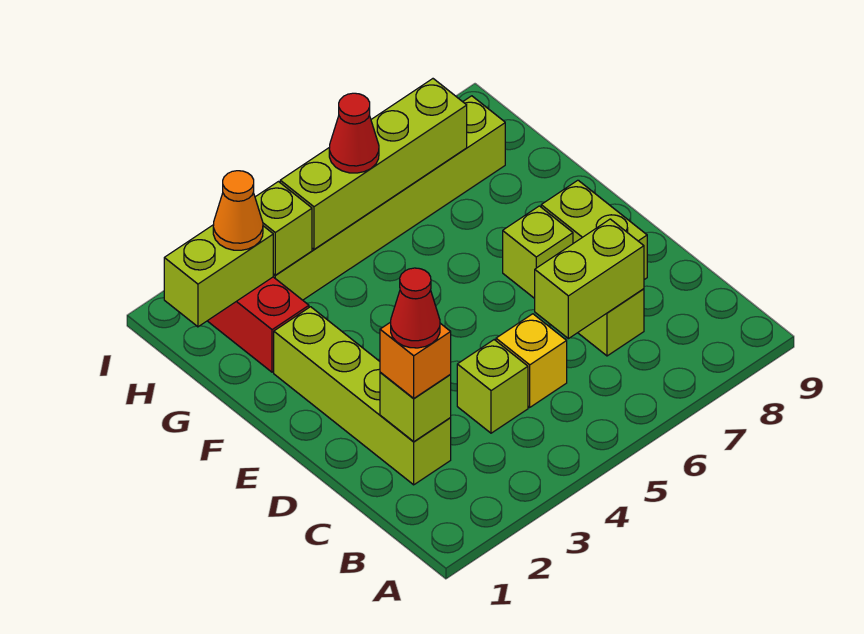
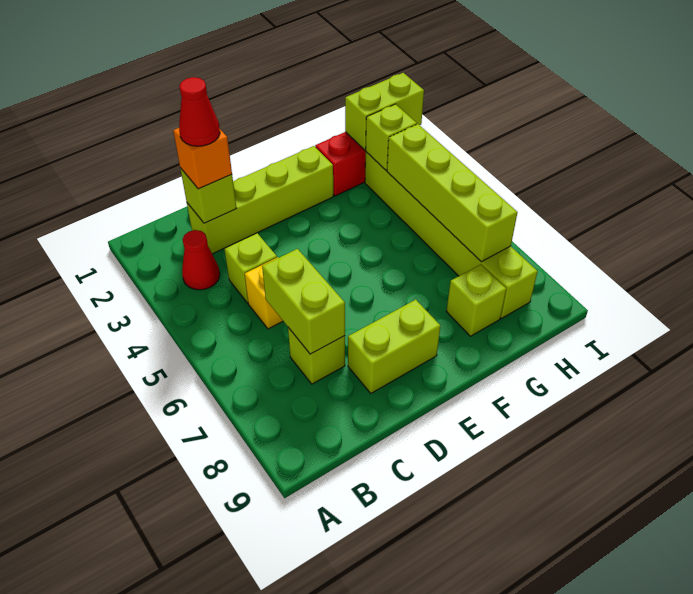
lime brick E7 level 1 -> lime brick G8 level 1
lime brick H1:H2 level 2 -> lime brick H2:I2 level 2
orange cone H2 level 3 -> none
red cone H5 level 3 -> red cone B3 level 1

